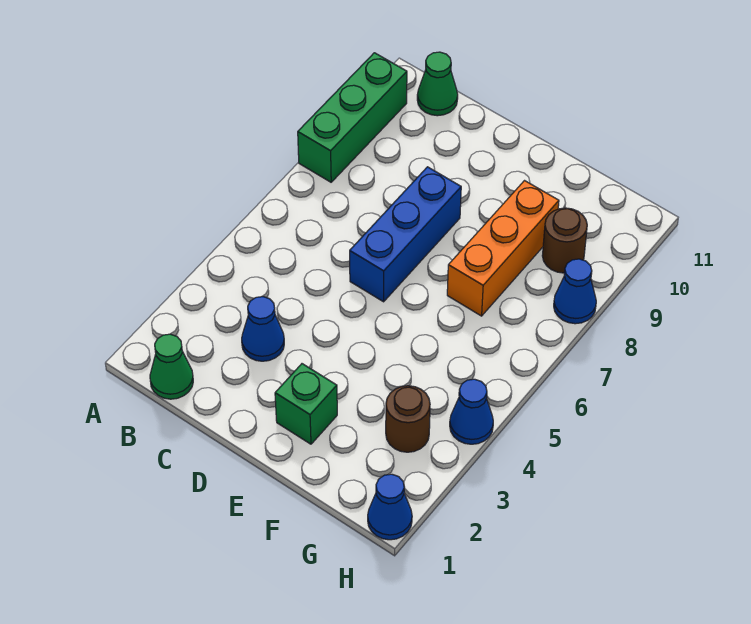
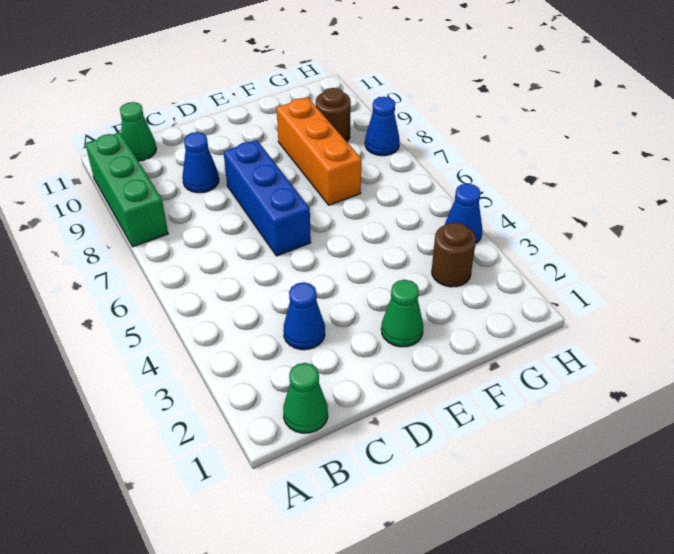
green brick E2 level 1 -> green cone E2 level 1
blue cone H1 level 1 -> blue cone C9 level 1

